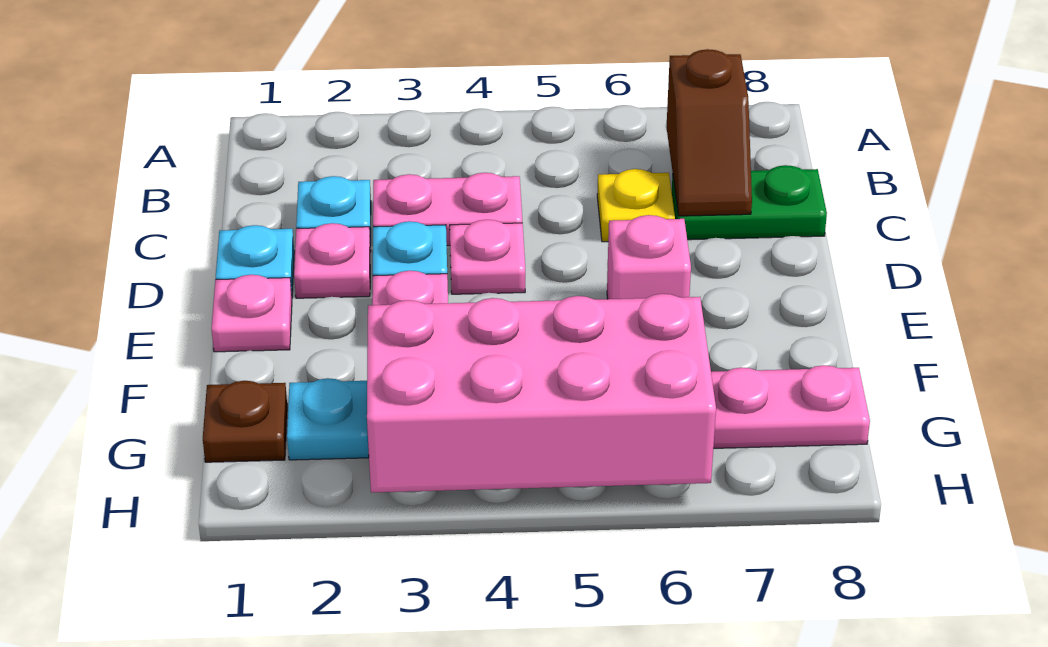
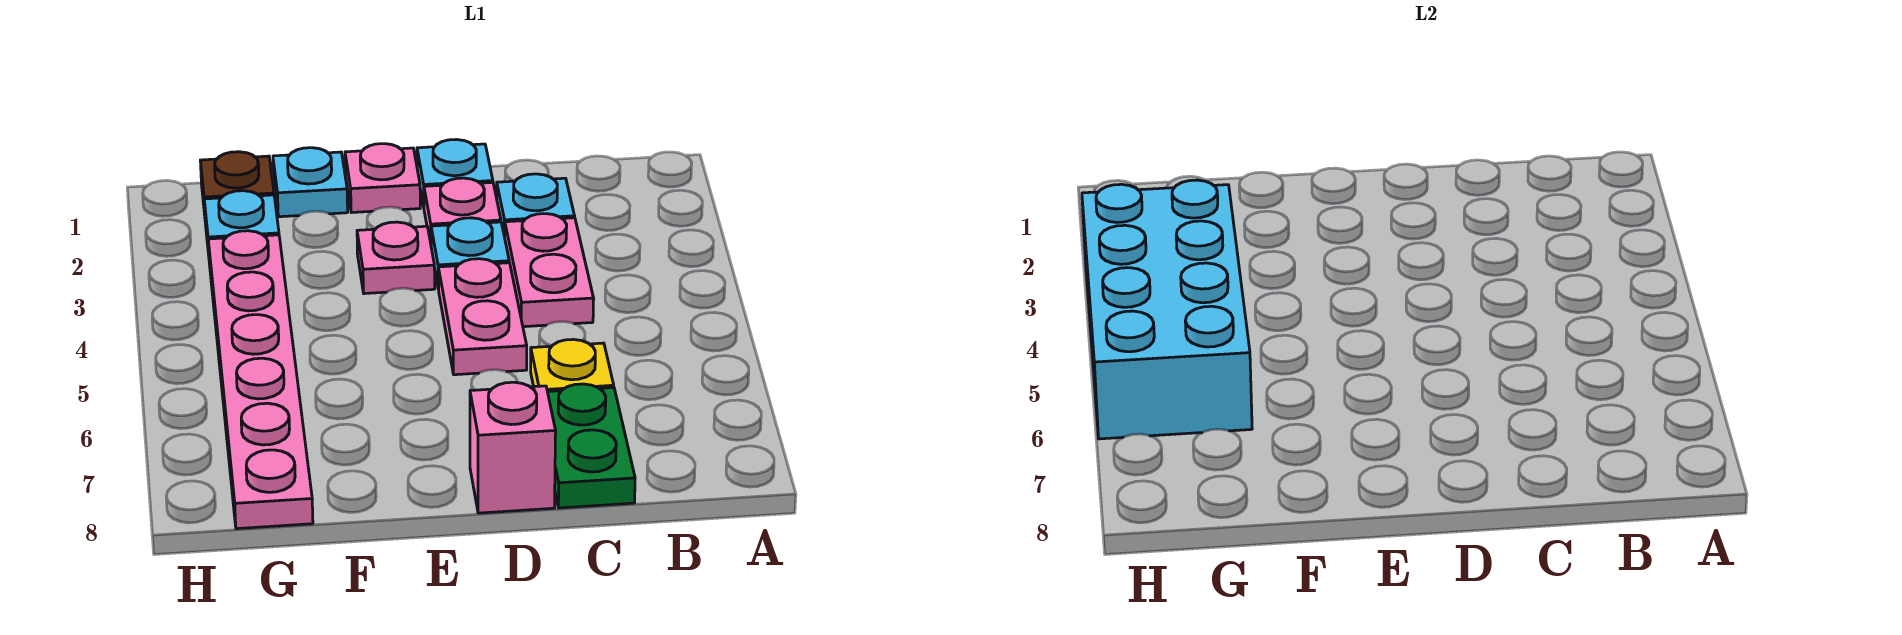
brown slope B7:C7 level 2 top B -> none
pink plate D4 level 1 -> pink plate D4:D5 level 1
pink brick E6 level 1 -> pink brick D8 level 1
none -> cyan plate F1 level 1
pink brick G3:H6 level 2 -> cyan brick G3:H6 level 2

